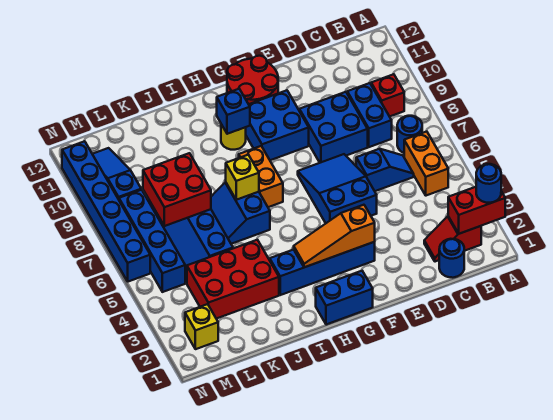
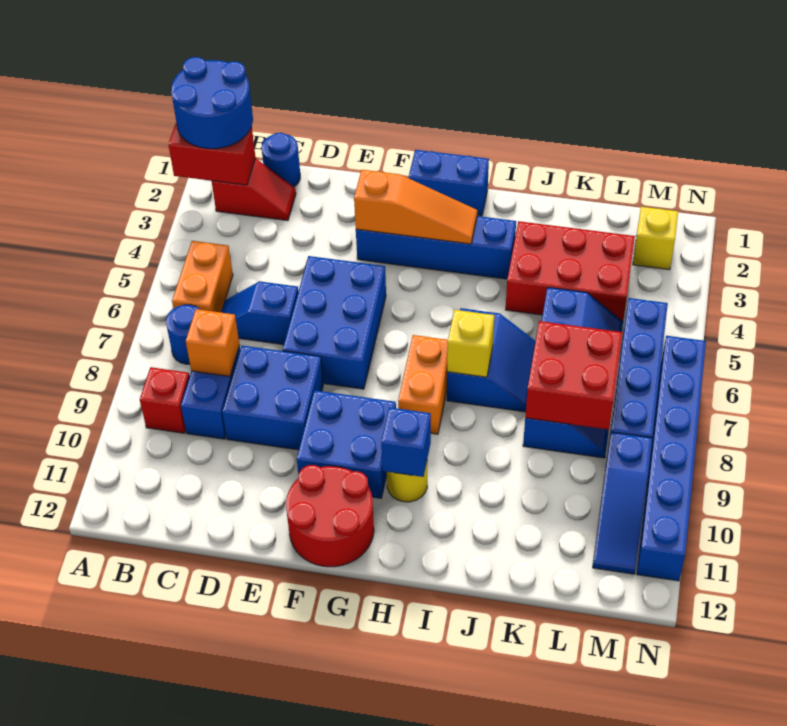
blue round brick A2 level 3 -> blue round brick A1:B2 level 3
none -> orange brick C8 level 2
blue slope E5:F7 level 1 top 5 -> blue brick E5:F7 level 1

